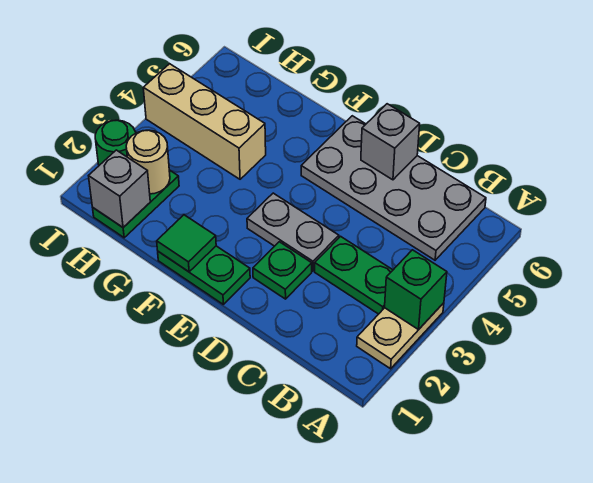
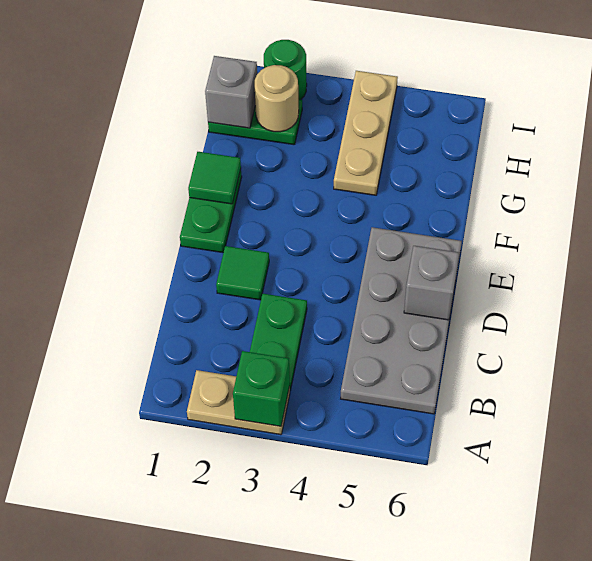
green plate D2 level 1 -> green tile D2 level 1
grey plate D3:E3 level 1 -> none
tan brick G4:I4 level 1 -> tan plate G4:I4 level 1

